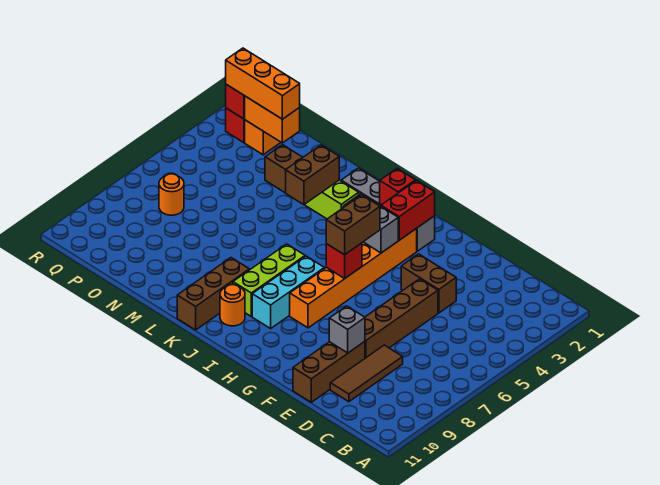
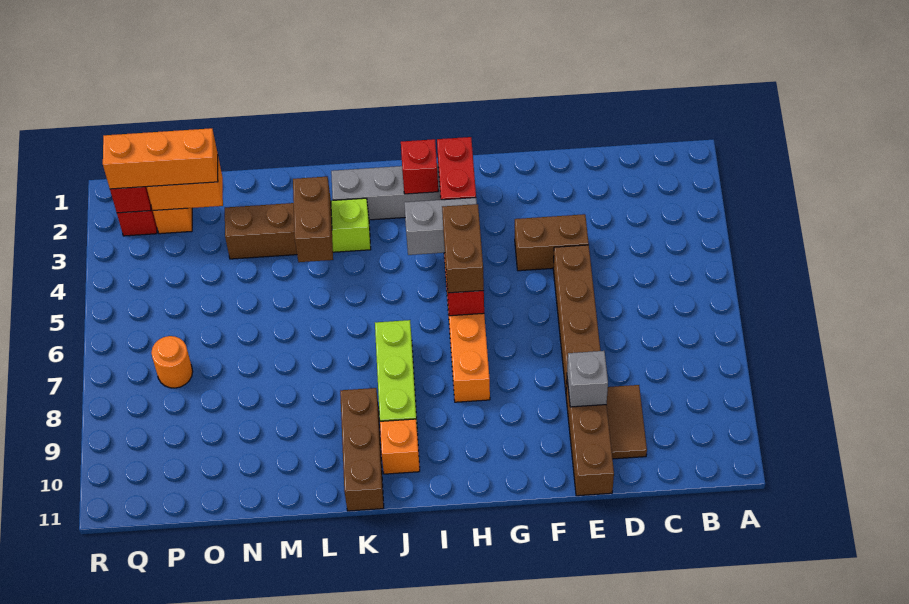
brown tile D8:D10 level 1 -> brown tile D9:D10 level 1
cyan brick I7:I9 level 1 -> none
orange round brick J10 level 1 -> orange brick J10 level 1

